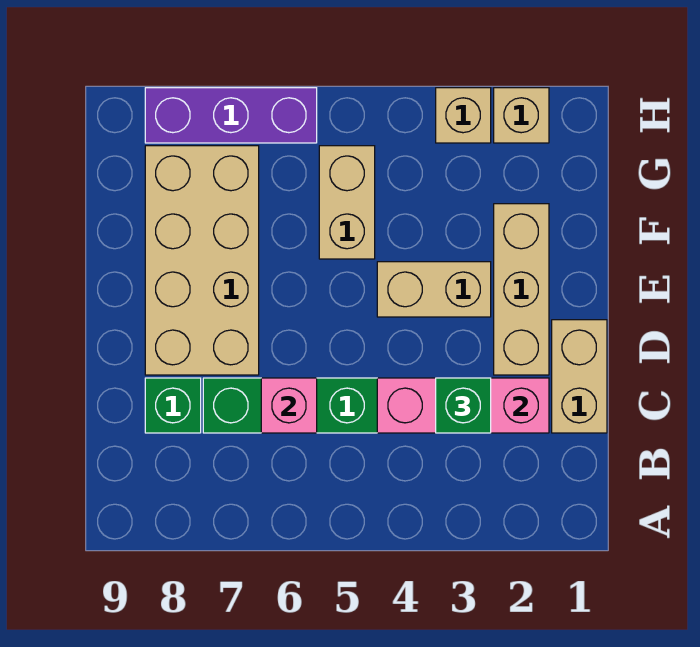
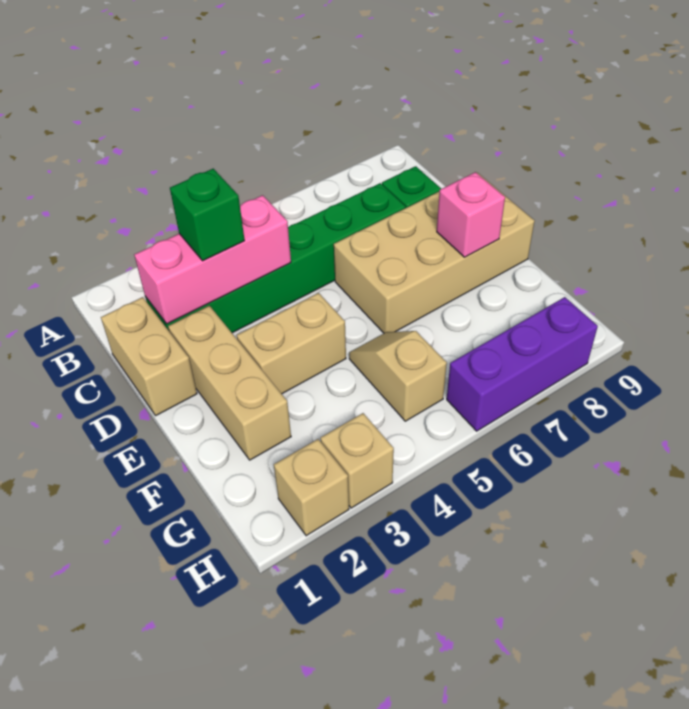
pink brick C6 level 2 -> pink brick E8 level 2
tan brick D7:G8 level 1 -> tan brick D6:E9 level 1
tan brick F5:G5 level 1 -> tan slope F5:G5 level 1 top G

